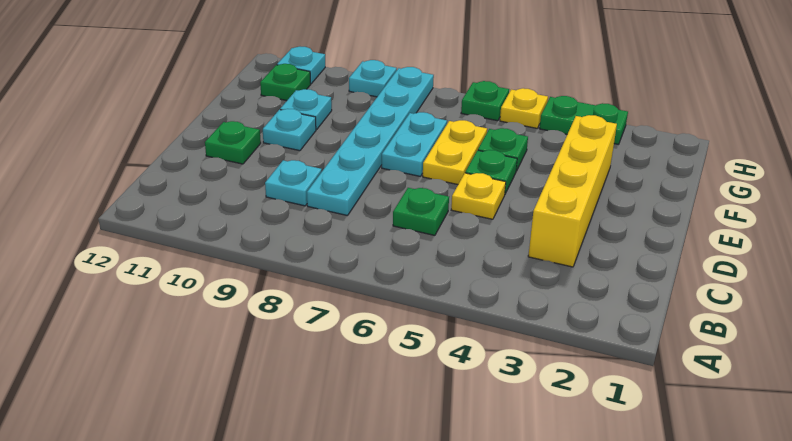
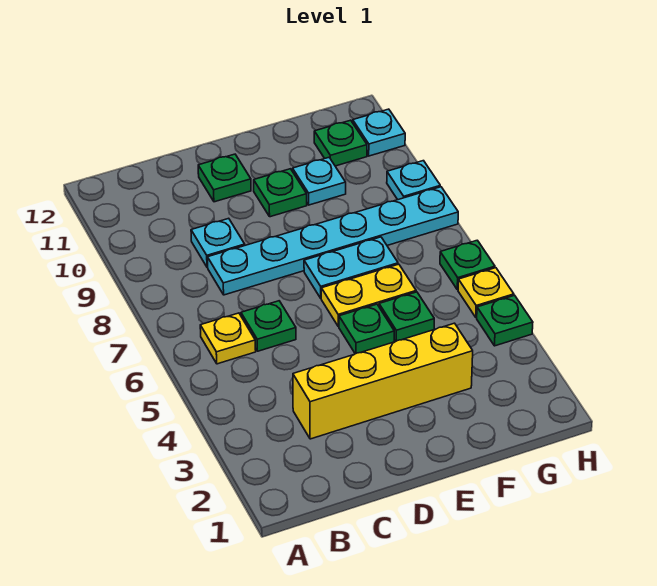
yellow plate D5 level 1 -> yellow plate B6 level 1
cyan plate E10 level 1 -> green plate E10 level 1
green plate H3:H4 level 1 -> green plate H4 level 1

